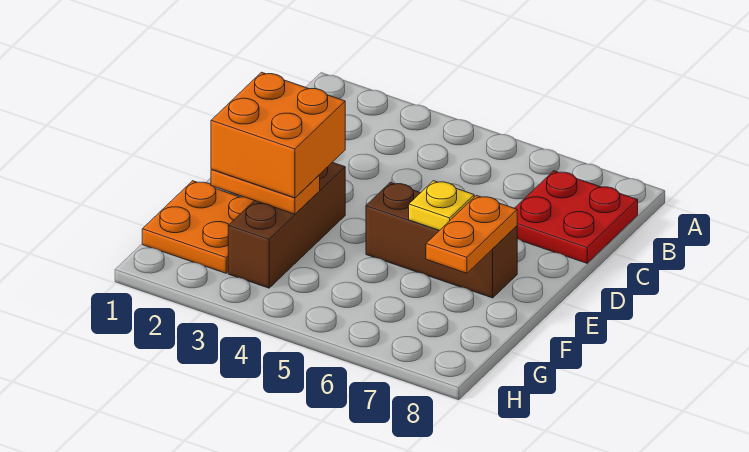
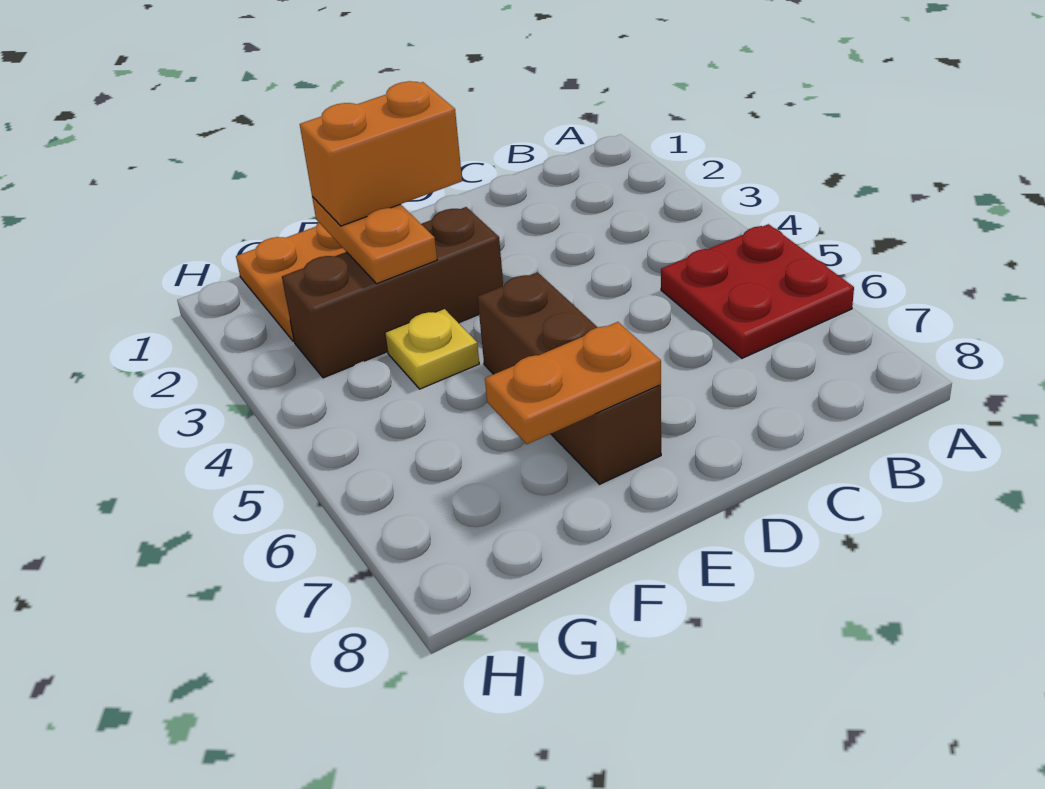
red plate B7:C8 level 1 -> red plate A5:B6 level 1
orange brick E2:F3 level 3 -> orange brick E2:F2 level 3
yellow plate E6 level 2 -> yellow plate F4 level 1

